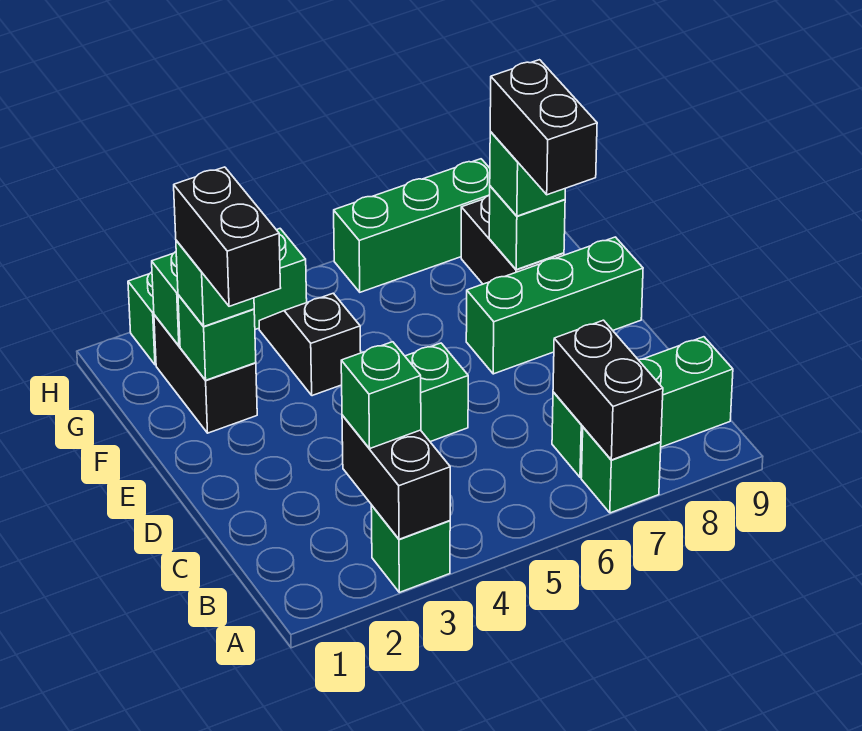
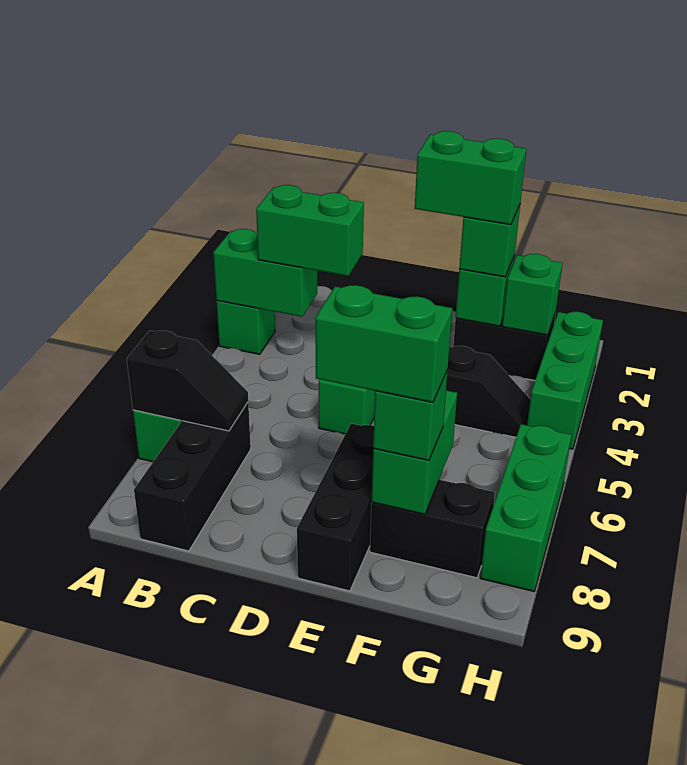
black brick A3:B3 level 2 -> green brick A3:B3 level 2
black brick A7:B7 level 2 -> black slope A7:B7 level 2 top A
green brick B3 level 3 -> green brick B3:C3 level 3
green brick B7:B9 level 1 -> black brick B7:B9 level 1
black brick E2:F2 level 4 -> green brick E2:F2 level 4
green brick E7:E9 level 1 -> black brick E7:E9 level 1
black brick E8:F8 level 4 -> green brick E8:F8 level 4
green brick F8 level 2 -> green brick F7:F8 level 2

